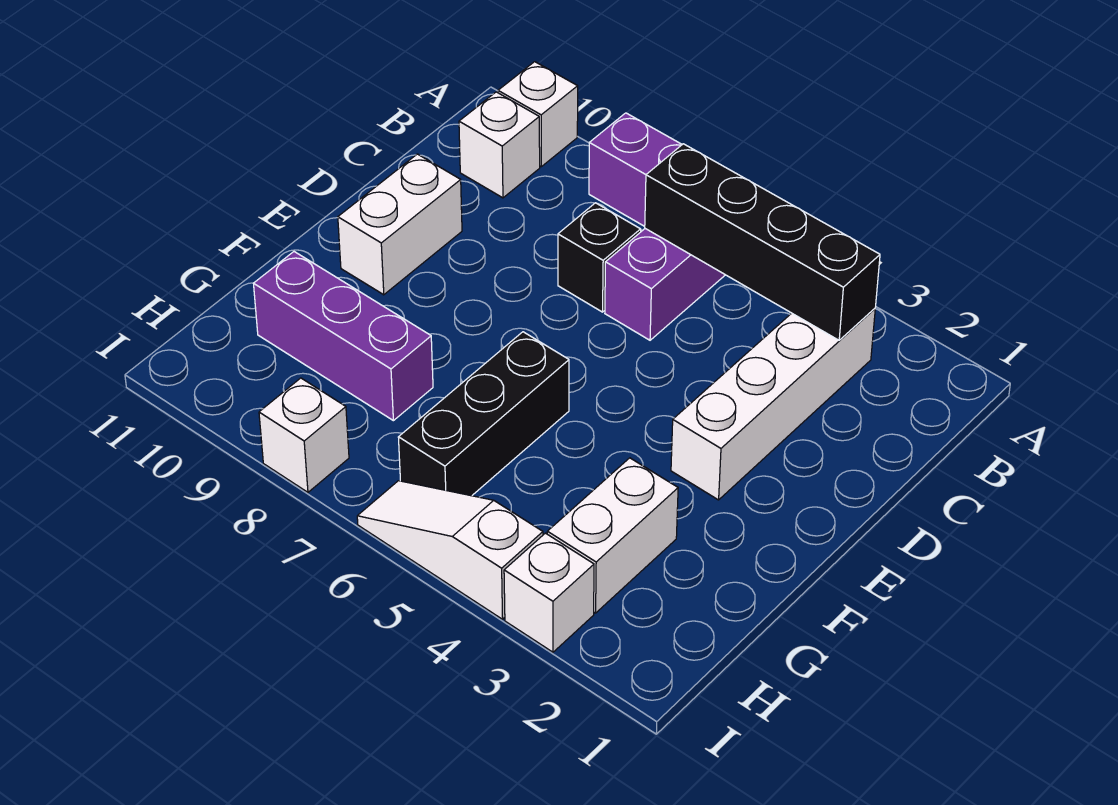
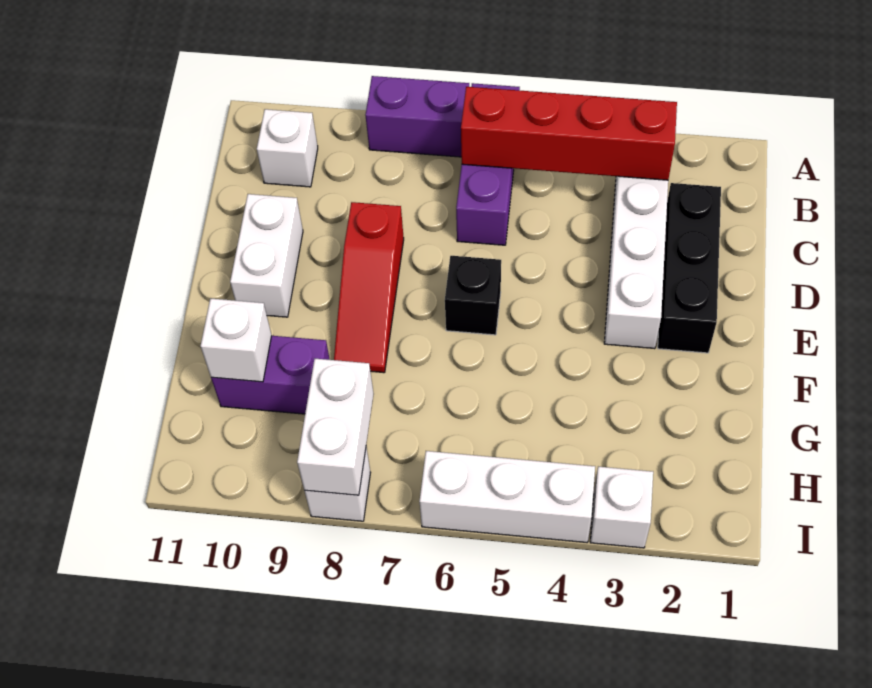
white brick A10 level 1 -> white brick G10 level 2
black brick B3:B6 level 2 -> red brick B3:B6 level 2
black brick C7 level 1 -> black brick E6 level 1
none -> red slope D8:F8 level 1 top D
black brick F6:H6 level 1 -> black brick C2:E2 level 1
white brick G3:H3 level 1 -> white brick H8:I8 level 2
purple brick G8:G10 level 1 -> purple brick G9:G10 level 1
white slope I4:I6 level 1 top 4 -> white brick I4:I6 level 1

